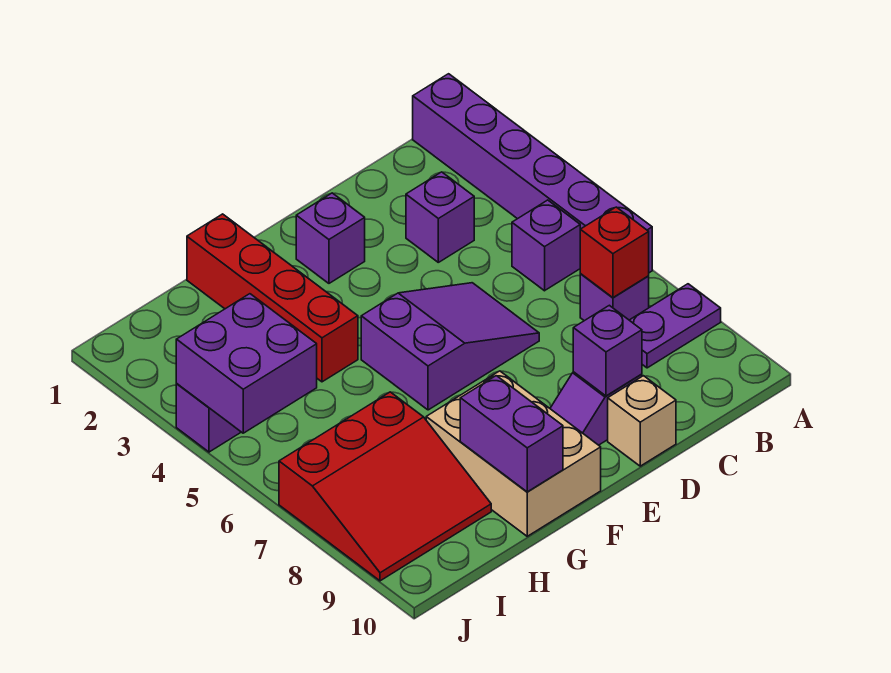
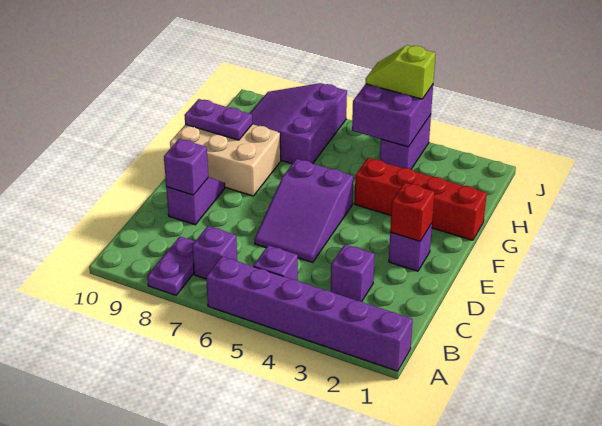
red brick B7 level 2 -> red brick E2 level 2
tan brick D10 level 1 -> none
purple brick G9:G10 level 2 -> purple plate G9:G10 level 2
red slope H7:J9 level 1 top 7 -> purple slope H7:J9 level 1 top 7
none -> lime slope J4:J5 level 3 top 4

